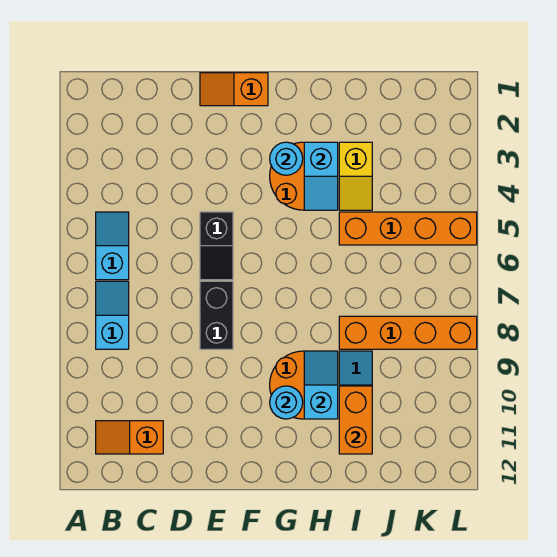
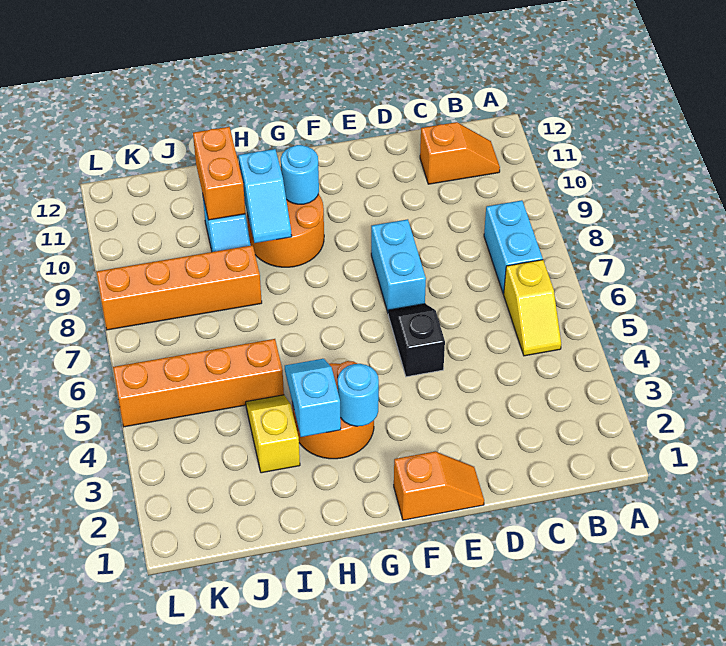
cyan slope B5:B6 level 1 top 6 -> yellow slope B5:B6 level 1 top 6
cyan slope B7:B8 level 1 top 8 -> cyan brick B7:B8 level 1
black brick E7:E8 level 1 -> cyan brick E7:E8 level 1

